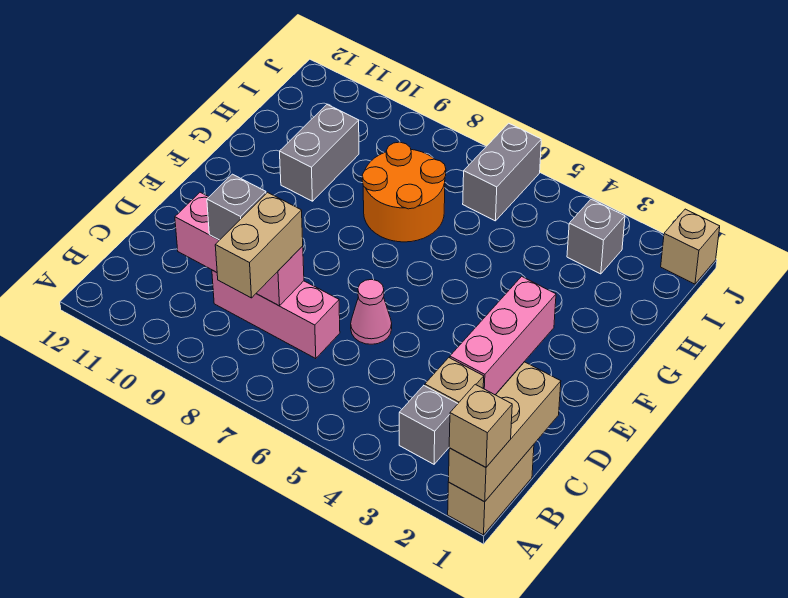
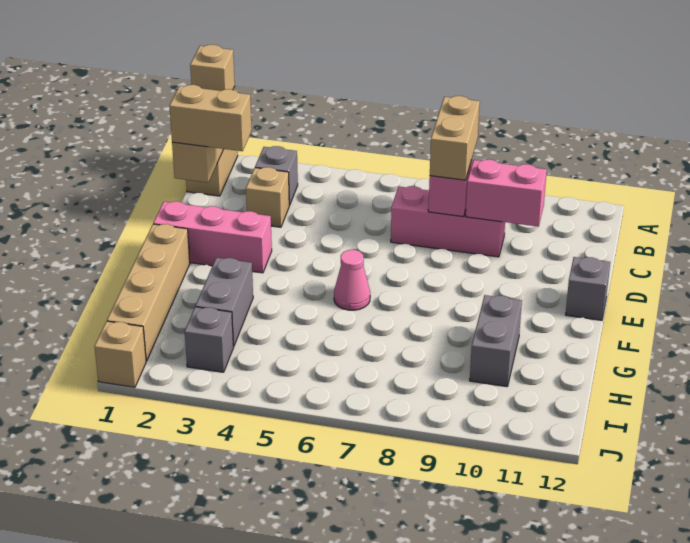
none -> tan brick C1:C2 level 3
grey brick C9 level 3 -> grey brick E12 level 1
pink brick D3:F3 level 1 -> pink brick E1:E3 level 1
pink cone D6 level 1 -> pink cone F6 level 1
none -> tan brick F1:I1 level 1
orange round brick G7:H8 level 1 -> none
grey brick I6:J6 level 1 -> grey brick G3:H3 level 1

